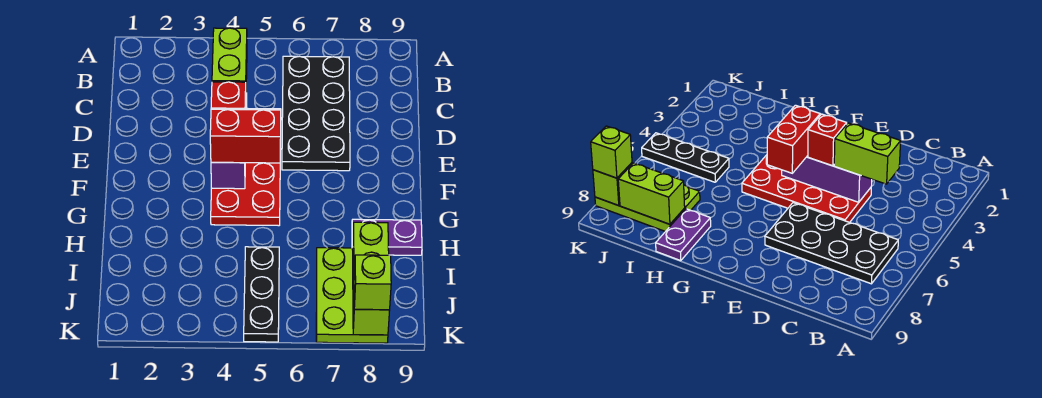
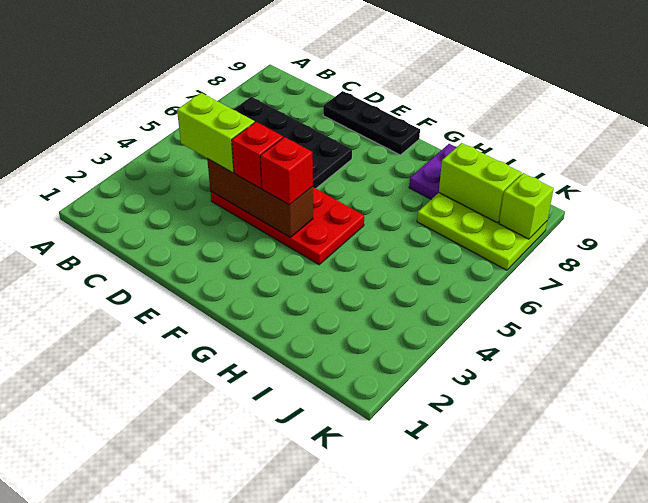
purple brick D4:F4 level 2 -> brown brick D4:F4 level 2
red brick F4:F5 level 3 -> red brick F4 level 3
black plate I5:K5 level 1 -> black plate D9:F9 level 1
lime brick K8 level 3 -> none

